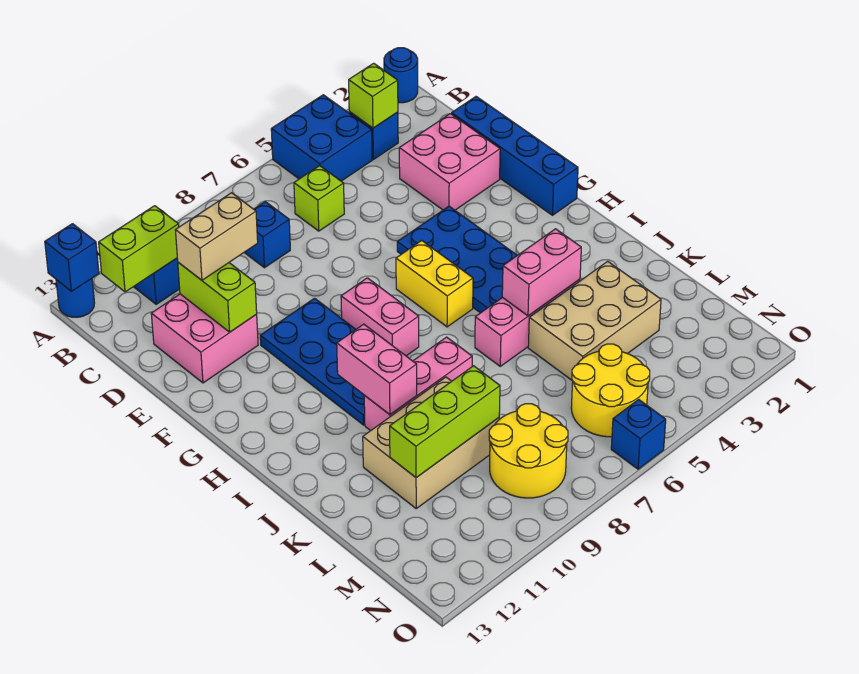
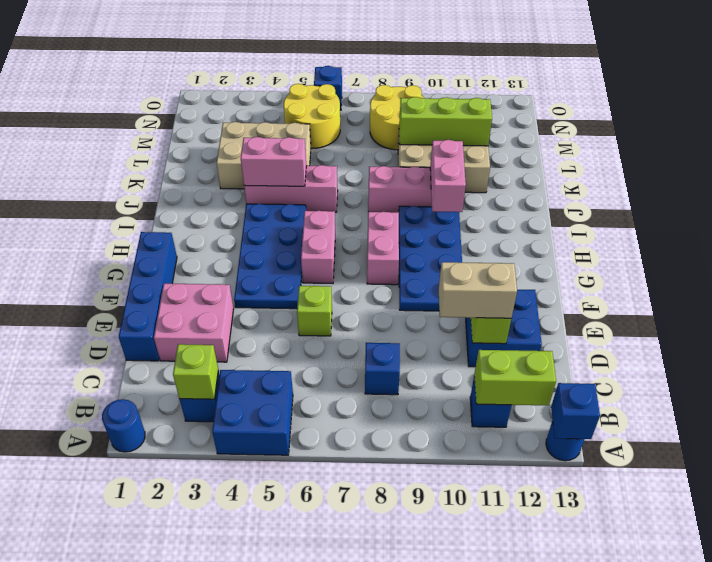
lime brick C6 level 1 -> lime brick E6 level 1
pink brick D11:E12 level 1 -> blue brick D11:E12 level 1
yellow brick G6:H6 level 1 -> pink brick G6:H6 level 1

